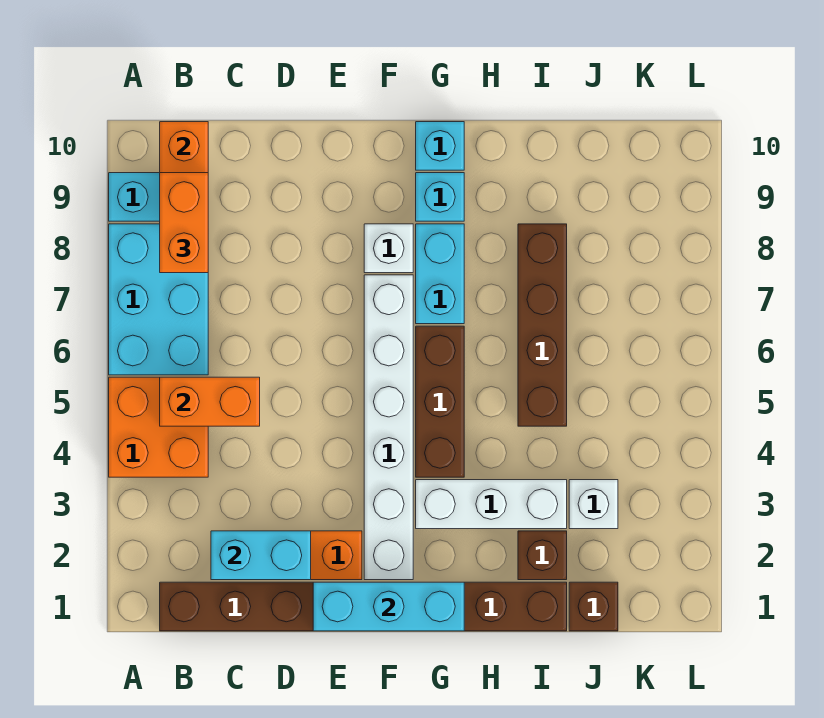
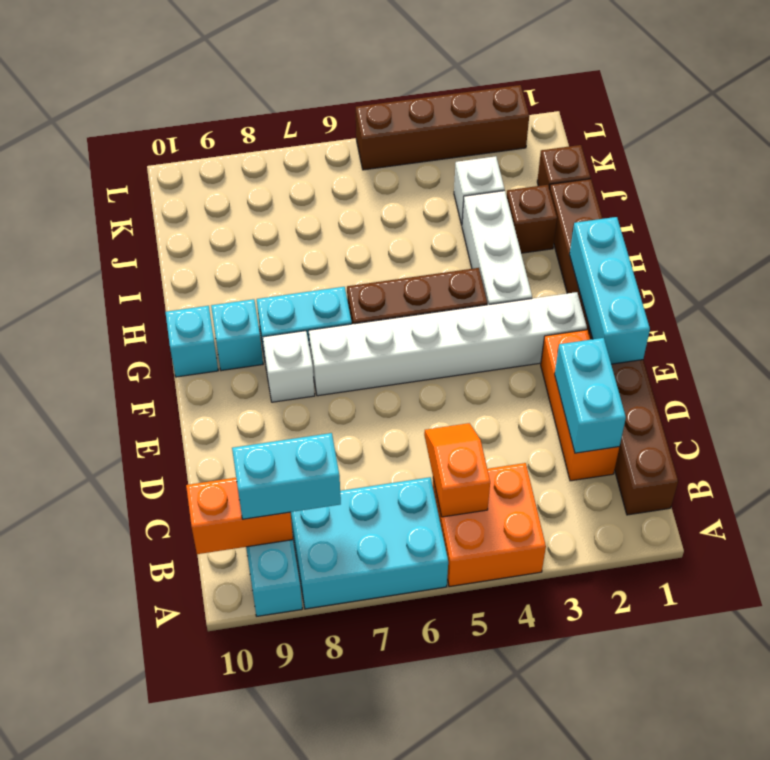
orange brick B5:C5 level 2 -> orange slope B5:C5 level 2 top B
orange brick B8:B9 level 3 -> cyan brick B8:B9 level 3
brown brick I5:I8 level 1 -> brown brick L2:L5 level 1

